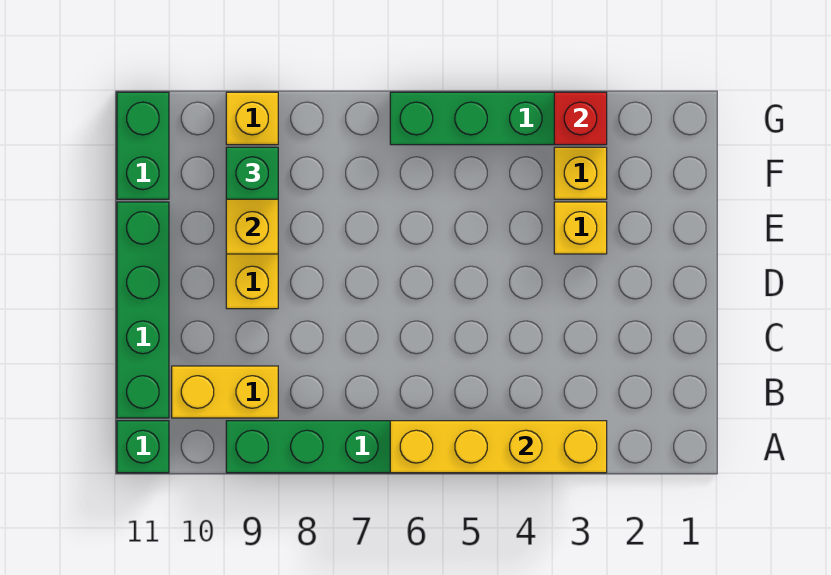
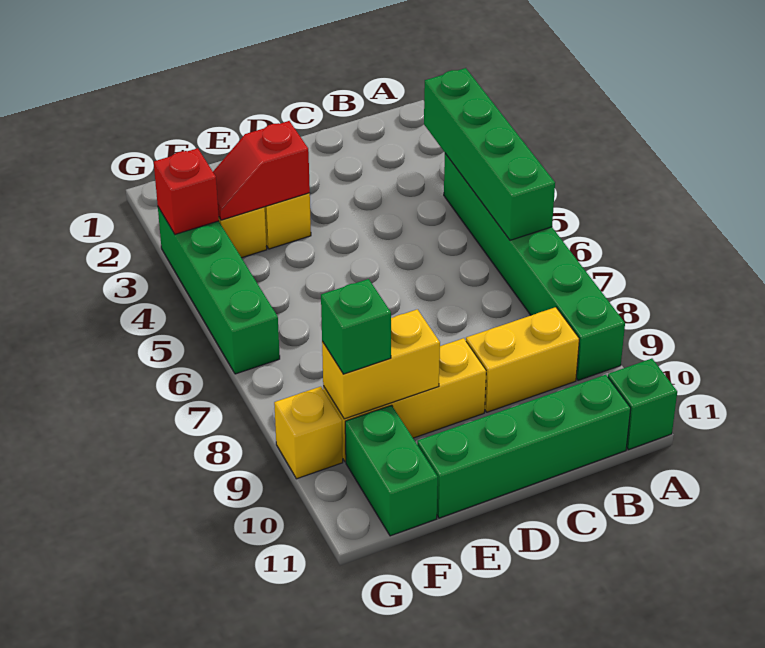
yellow brick A3:A6 level 2 -> green brick A3:A6 level 2
yellow brick B9:B10 level 1 -> yellow brick B9:C9 level 1
none -> red slope E3:F3 level 2 top E
green brick F11:G11 level 1 -> green brick F10:F11 level 1

